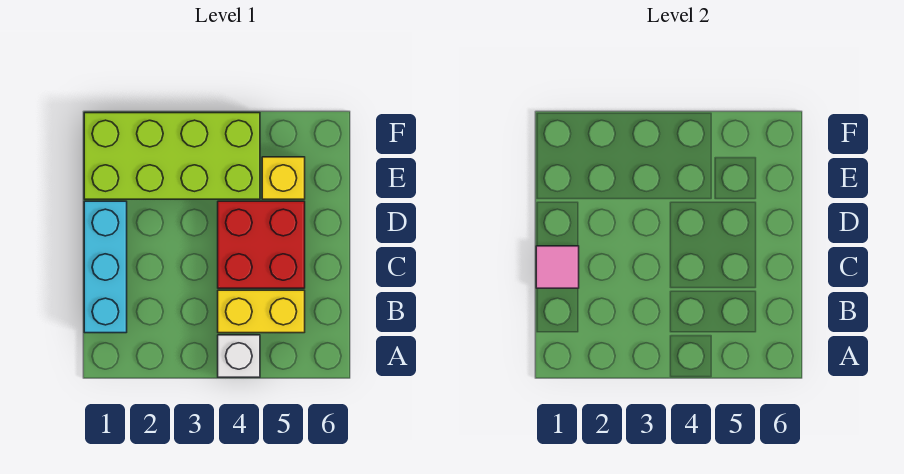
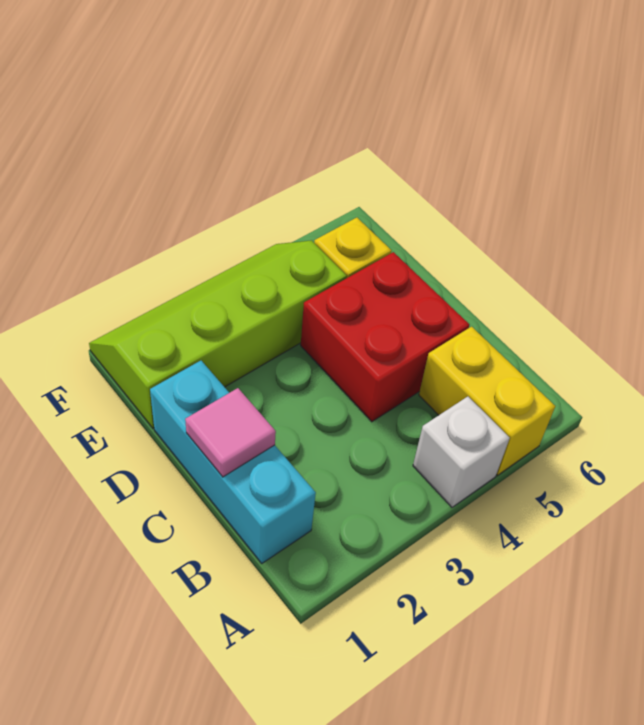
yellow brick B4:B5 level 1 -> yellow brick A5:B5 level 1
lime brick E1:F4 level 1 -> lime slope E1:F4 level 1 top E

